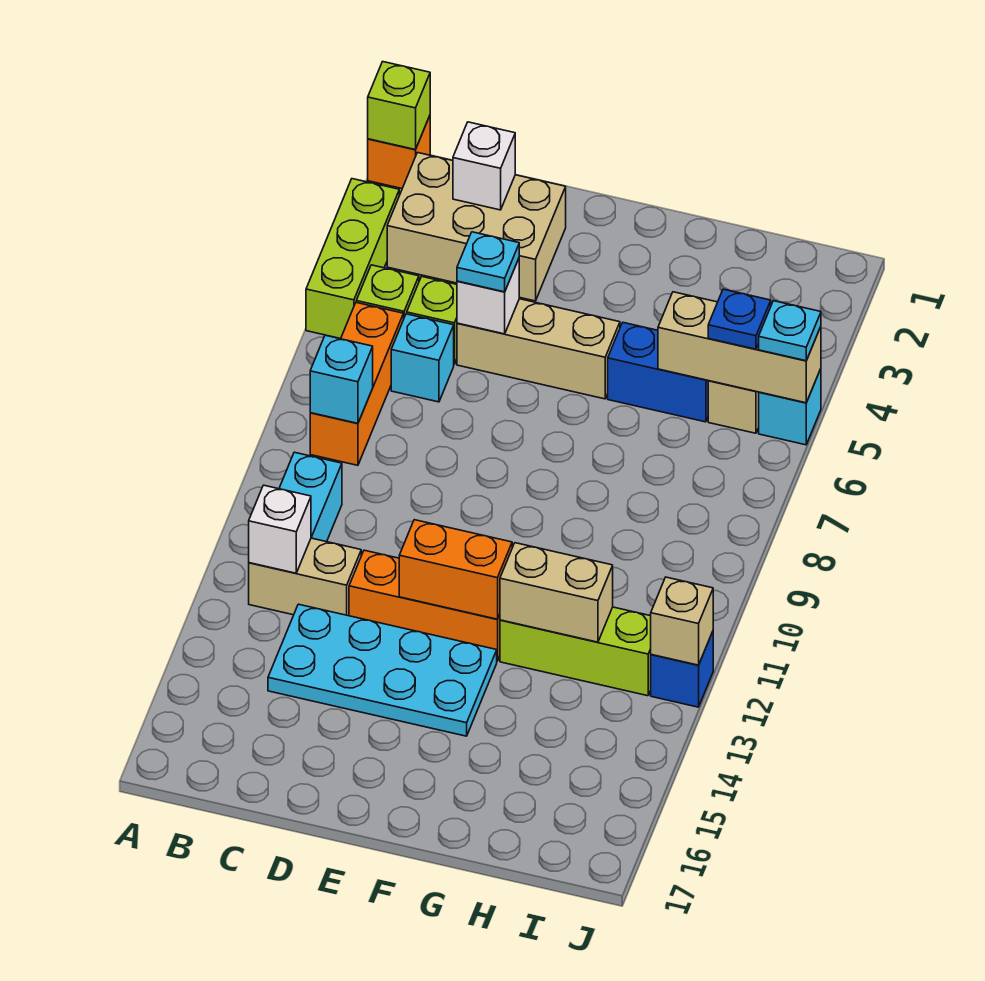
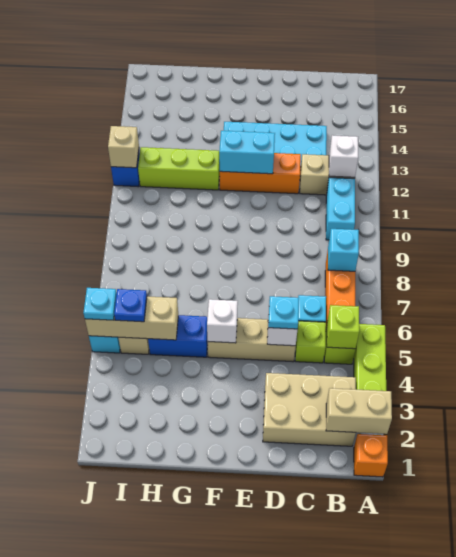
lime brick A1 level 2 -> lime brick B5 level 2
white brick C2 level 2 -> white brick F5 level 2
orange brick E12:F12 level 2 -> cyan brick E12:F12 level 2
tan brick G12:H12 level 2 -> tan brick A2:B2 level 2

